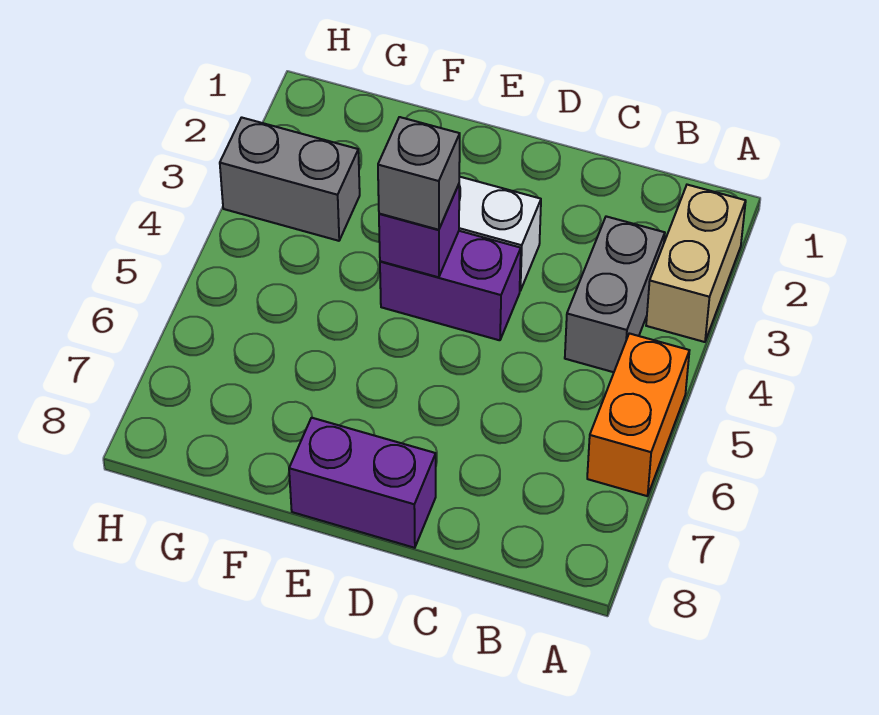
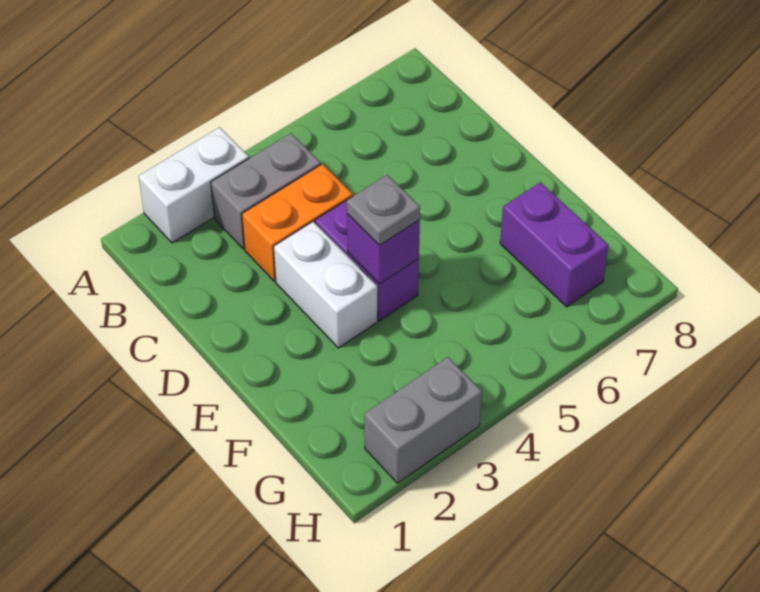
tan brick A2:A3 level 1 -> white brick A2:A3 level 1
orange brick A5:A6 level 1 -> orange brick C3:C4 level 1
purple brick D8:E8 level 1 -> purple brick F7:G7 level 1
grey brick E4 level 3 -> grey plate E4 level 3
grey brick G3:H3 level 1 -> grey brick H2:H3 level 1

